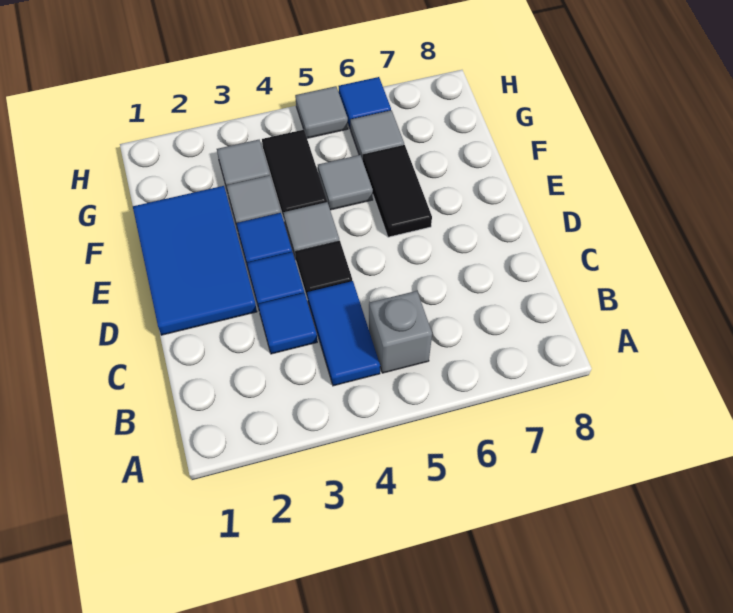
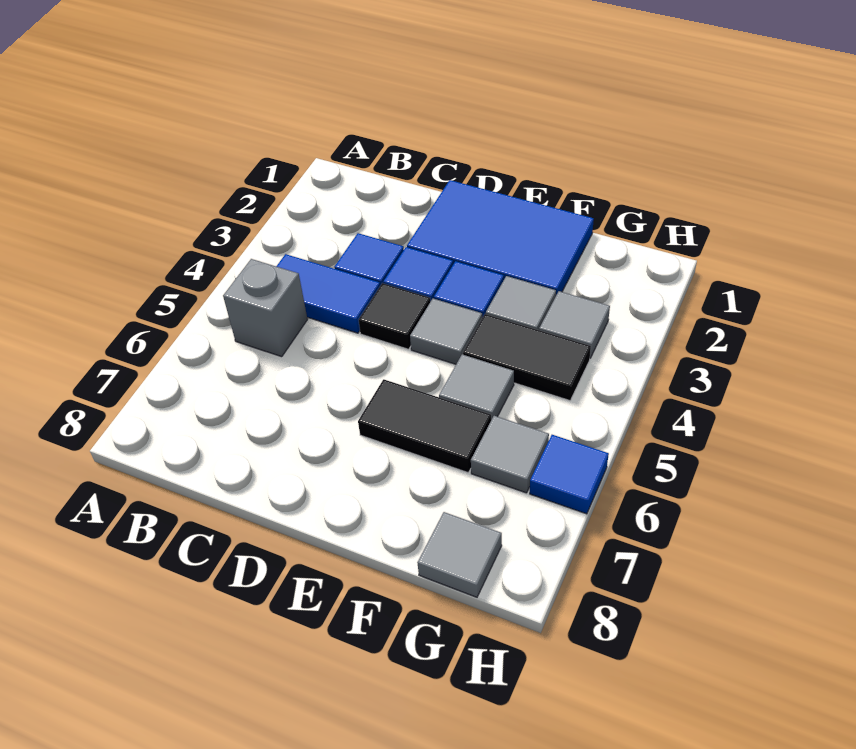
grey tile H5 level 1 -> grey tile G8 level 1

